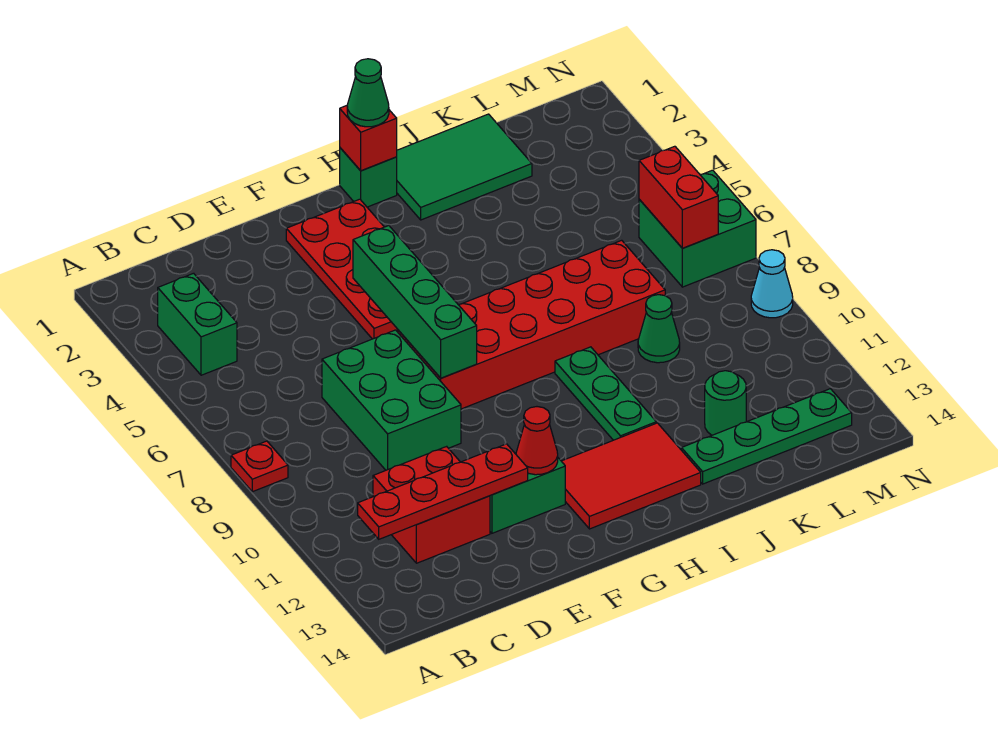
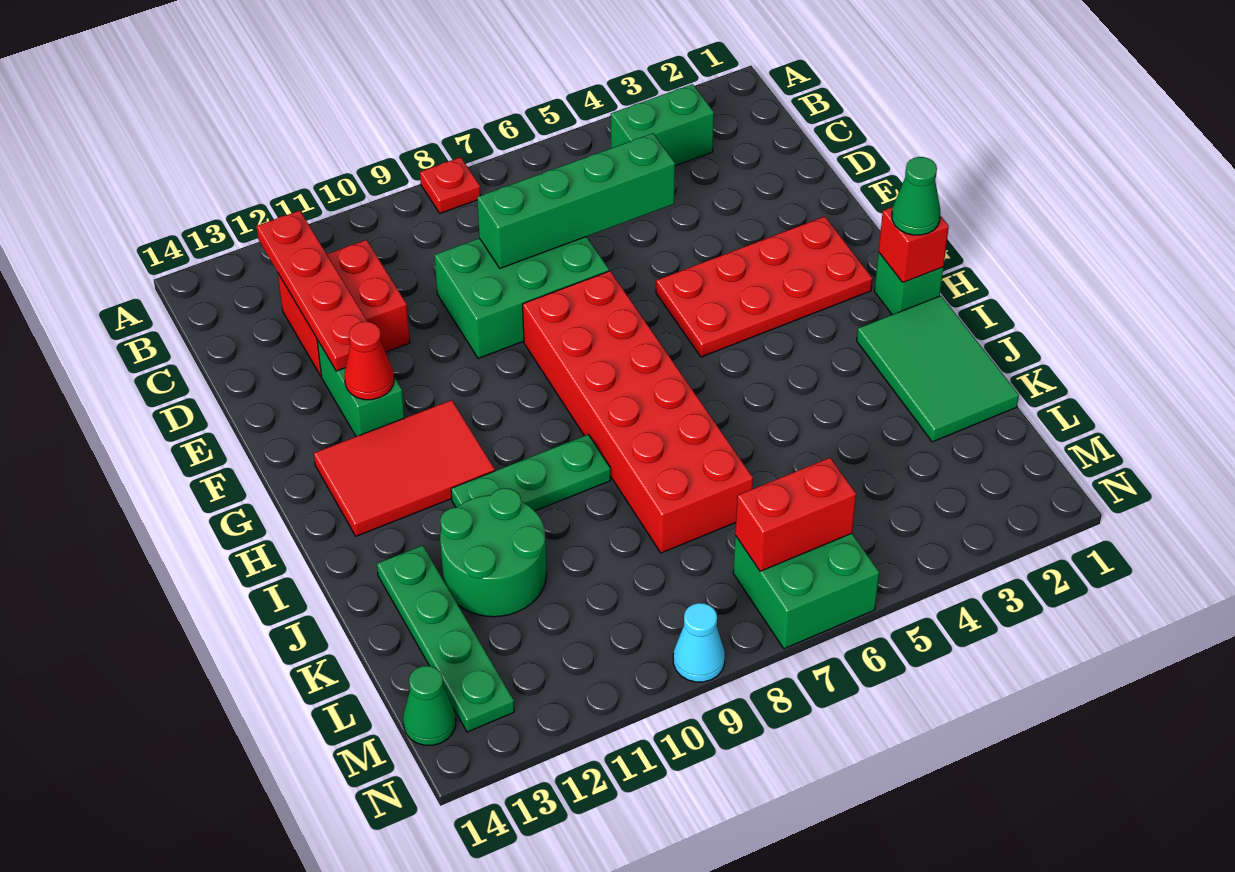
green brick F5:F8 level 2 -> green brick D5:D8 level 2
red tile G12:I13 level 1 -> red tile G11:H13 level 1
green cone K9 level 1 -> green cone M14 level 1
green round brick K12 level 1 -> green round brick J11:K12 level 1

